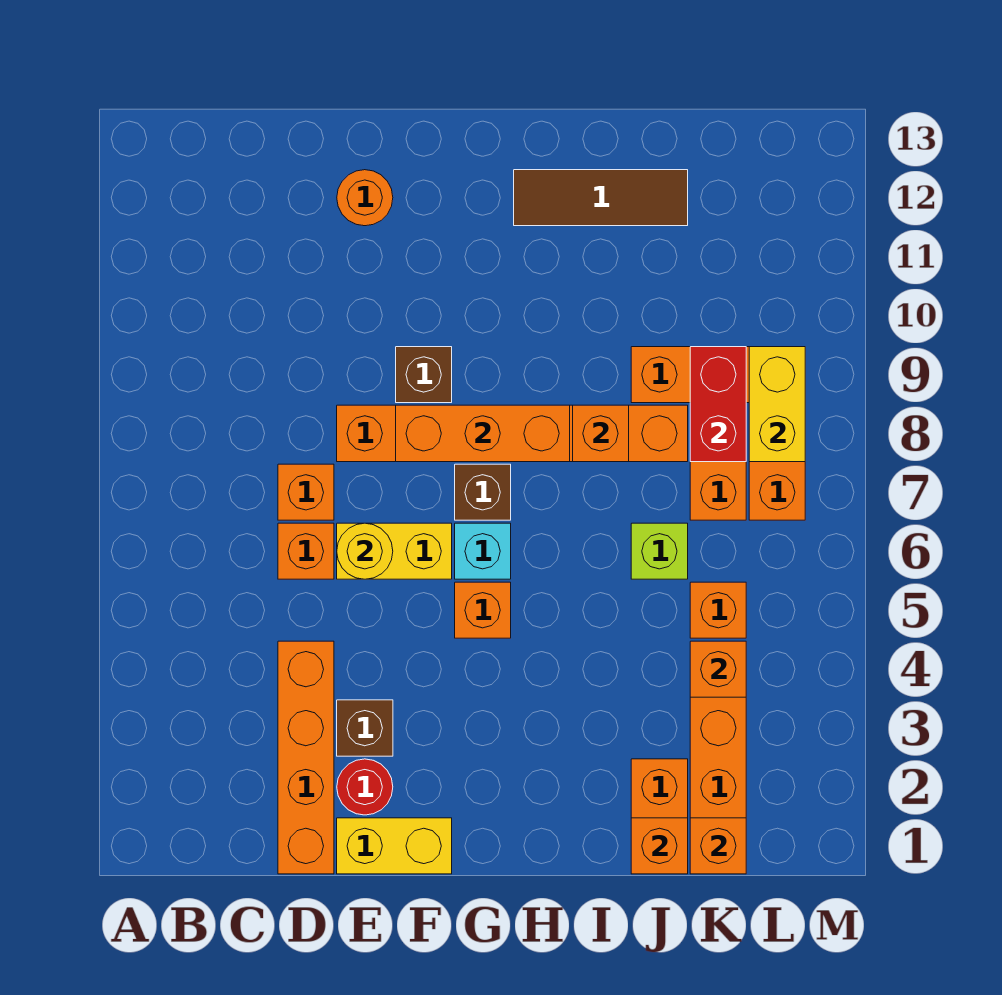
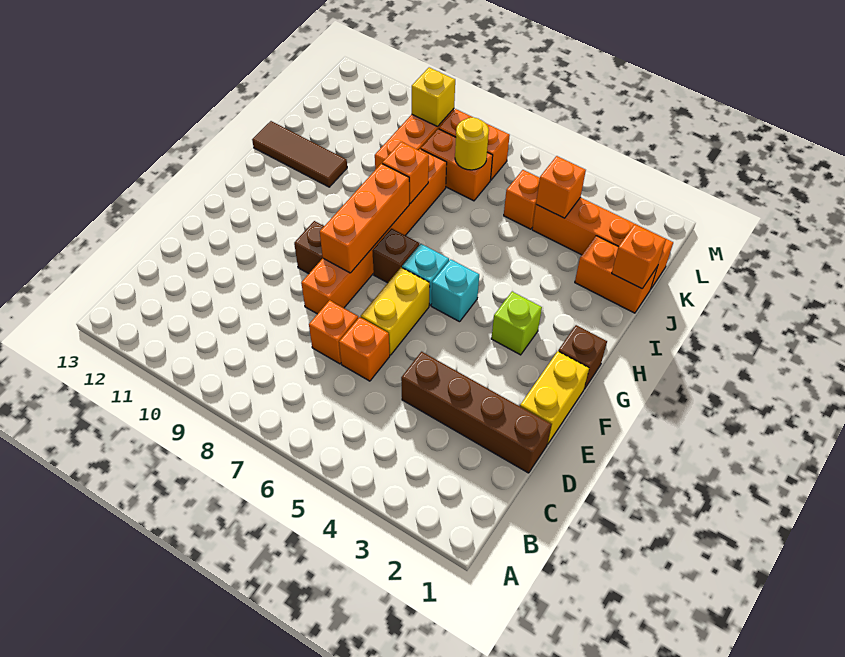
orange brick D1:D4 level 1 -> brown brick D1:D4 level 1
red round brick E2 level 1 -> none
brown brick E3 level 1 -> brown brick G1 level 1
yellow round brick E6 level 2 -> yellow round brick K7 level 2
orange round brick E12 level 1 -> none
orange brick G5 level 1 -> cyan brick G5 level 1
brown tile H12:J12 level 1 -> brown tile I11:I13 level 1
lime brick J6 level 1 -> lime brick G3 level 1
orange brick K1 level 2 -> none
red brick K8:K9 level 2 -> none
yellow brick L8:L9 level 2 -> yellow brick L9 level 2

